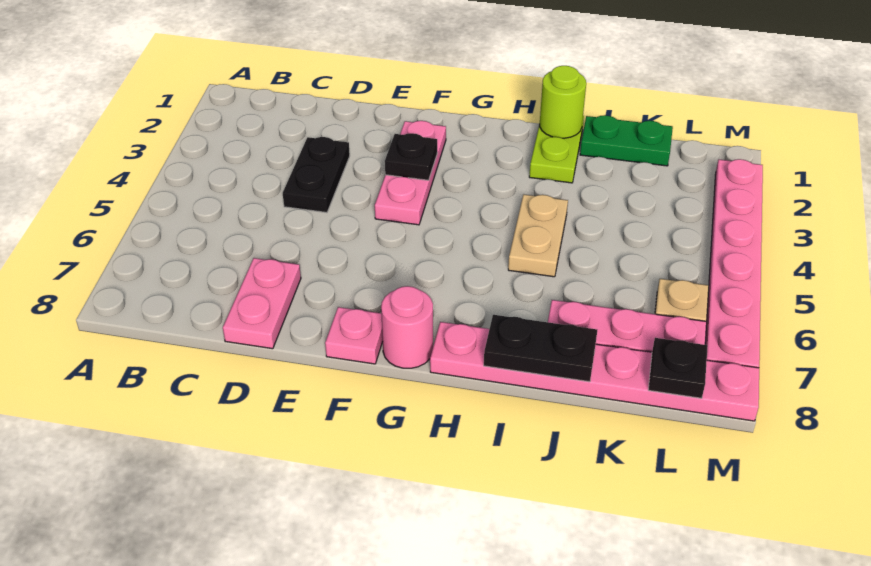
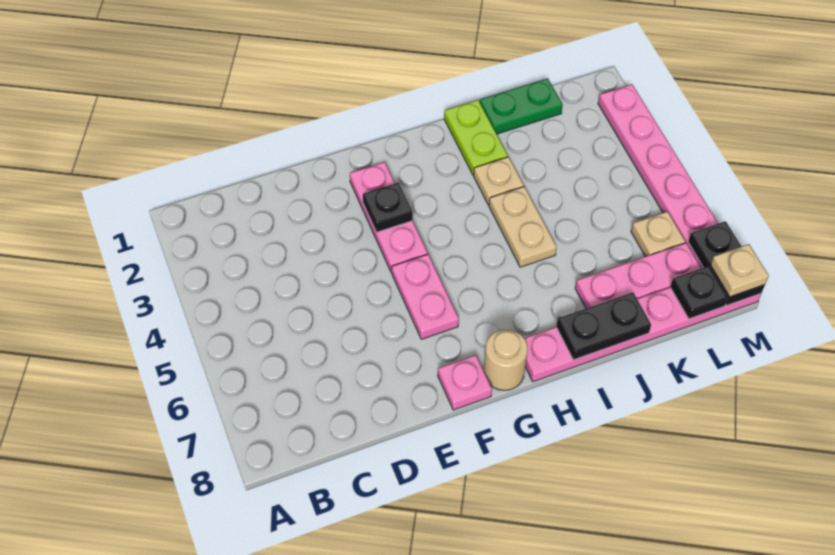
black plate D3:D4 level 1 -> black plate M7:M8 level 2
pink plate D7:D8 level 1 -> pink plate F5:F6 level 1
pink round brick G8 level 1 -> tan round brick G8 level 1
lime round brick I1 level 2 -> none
none -> tan plate I3 level 1
none -> tan plate M8 level 3

